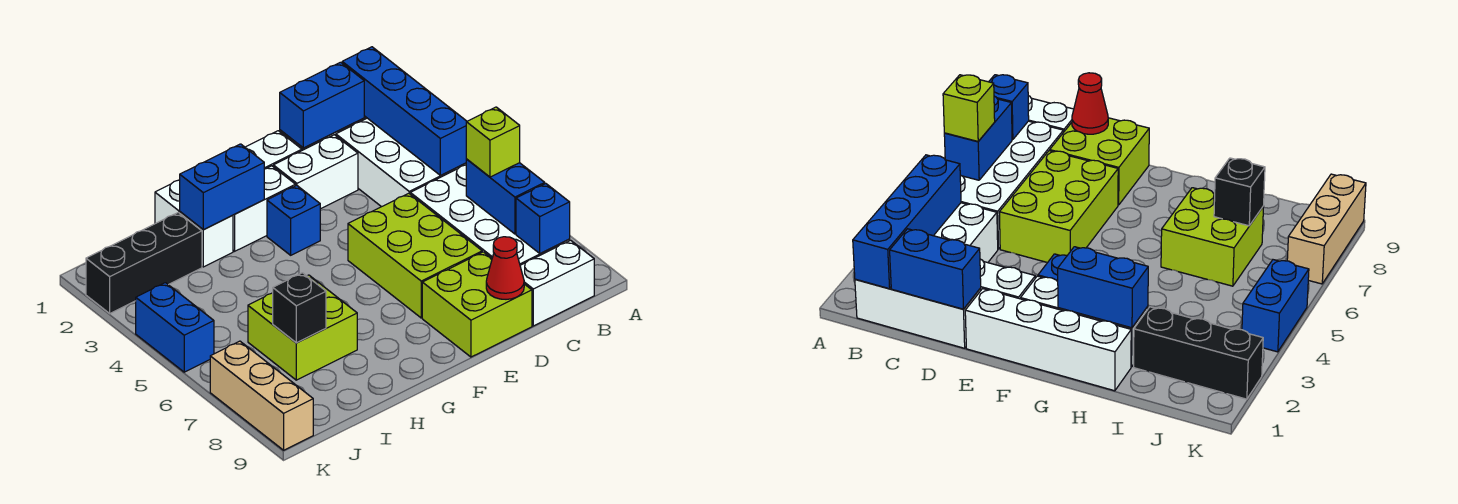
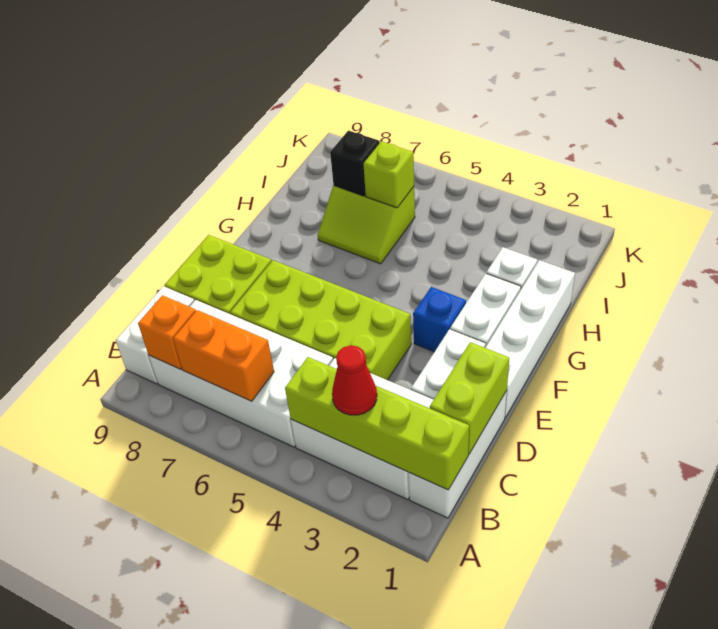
blue brick B1:B4 level 2 -> lime brick B1:B4 level 2
blue brick B6:B7 level 2 -> orange brick B6:B7 level 2
lime brick B6 level 3 -> lime brick I6 level 2
blue brick B8 level 2 -> orange brick B8 level 2
blue brick C1:D1 level 2 -> lime brick C1:D1 level 2
lime brick D5:E7 level 1 -> lime brick D4:E7 level 1
red cone D9 level 2 -> red cone B3 level 3
blue brick G2:H2 level 2 -> none
lime brick H6:I7 level 1 -> lime slope H6:I7 level 1 top I
black brick I2:K2 level 1 -> none
blue brick K4:K5 level 1 -> none
tan brick K7:K9 level 1 -> none

